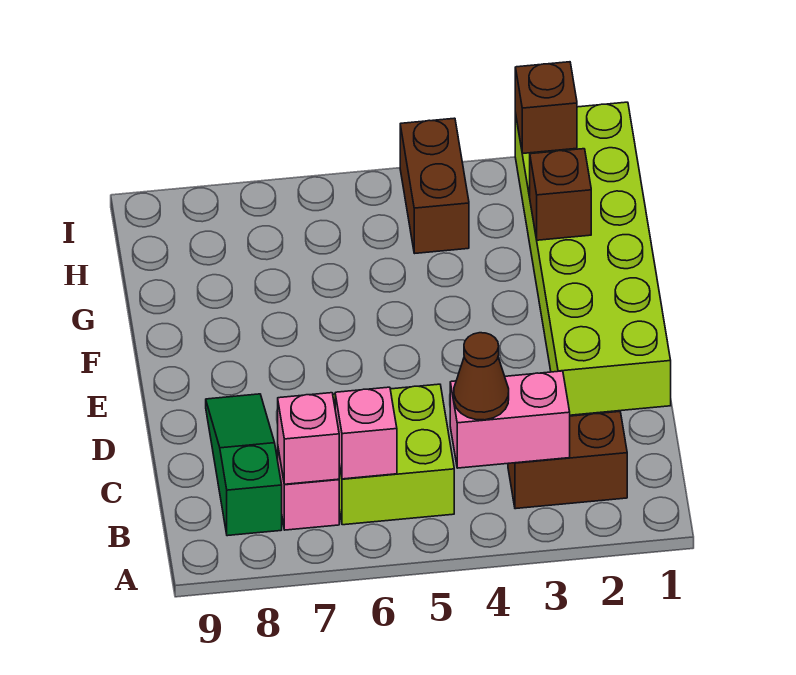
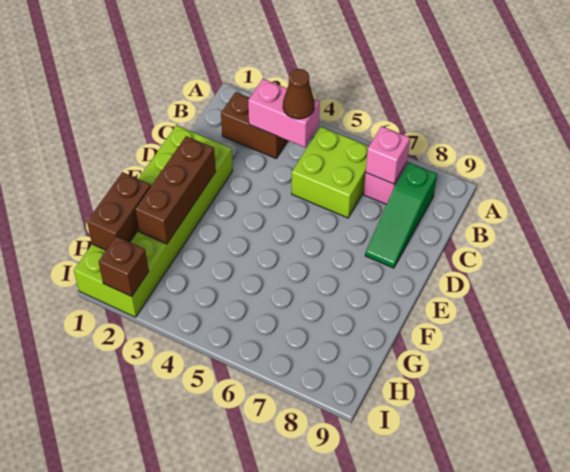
pink brick B6 level 2 -> none
brown brick G2 level 2 -> brown brick E2:G2 level 2
brown brick H4:I4 level 1 -> brown brick G1:H1 level 2

